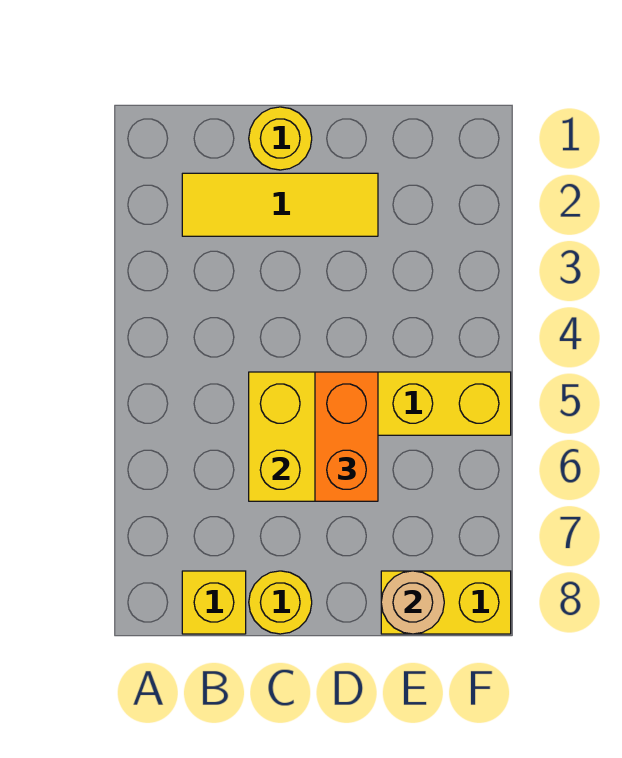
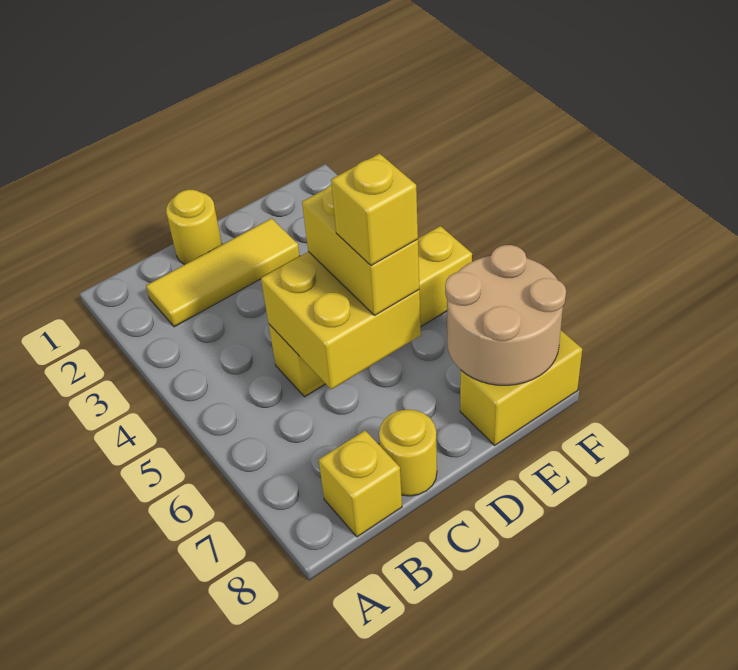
orange brick D5:D6 level 3 -> yellow brick D5:D6 level 3
none -> yellow brick D6 level 4
tan round brick E8 level 2 -> tan round brick E7:F8 level 2

